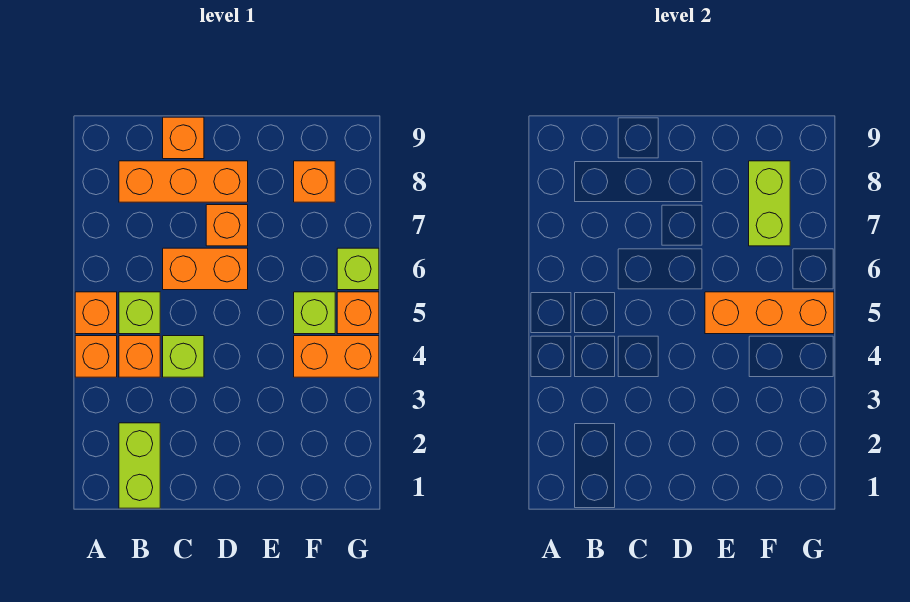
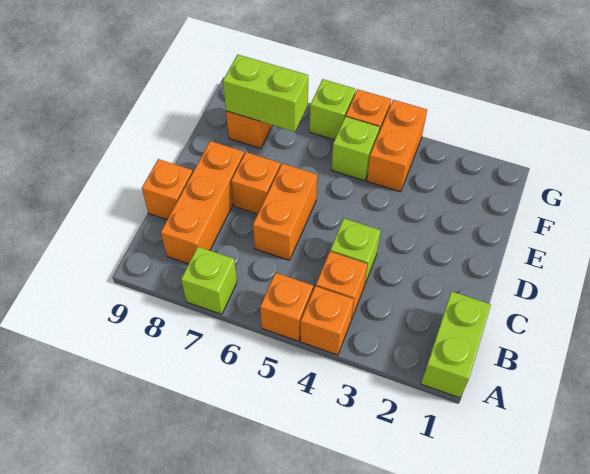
lime brick B1:B2 level 1 -> lime brick A1:B1 level 1
lime brick B5 level 1 -> lime brick A7 level 1
orange brick E5:G5 level 2 -> none

